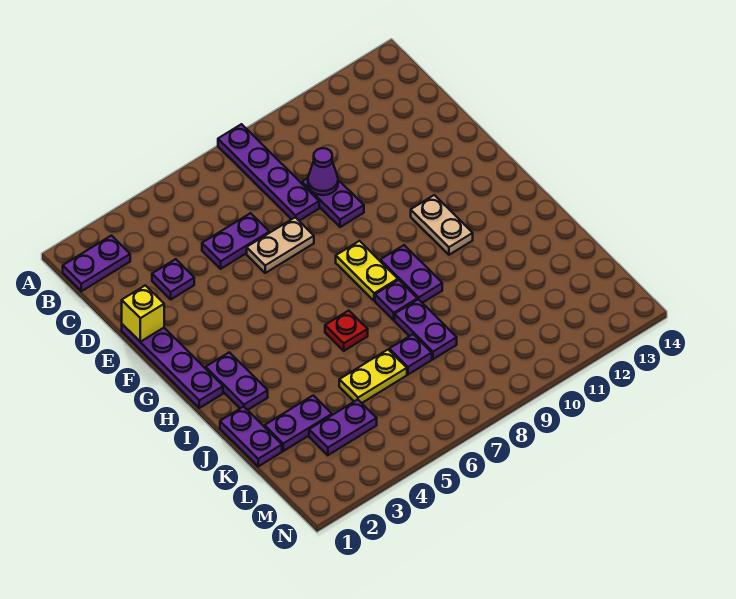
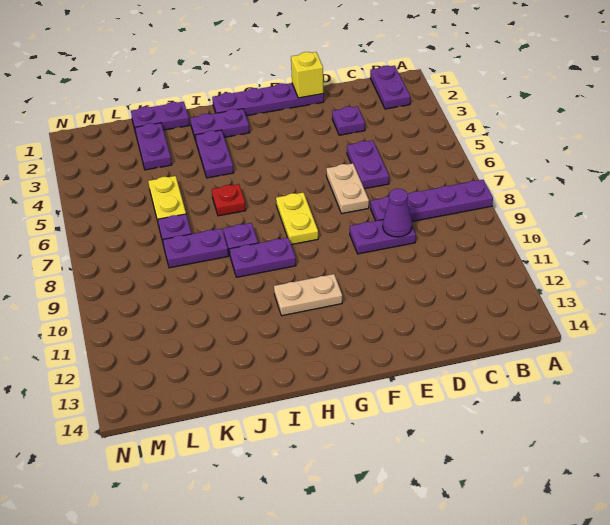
yellow plate G8:H8 level 1 -> yellow plate G7:G8 level 1
purple plate L3:L4 level 1 -> purple plate I3:I4 level 1

